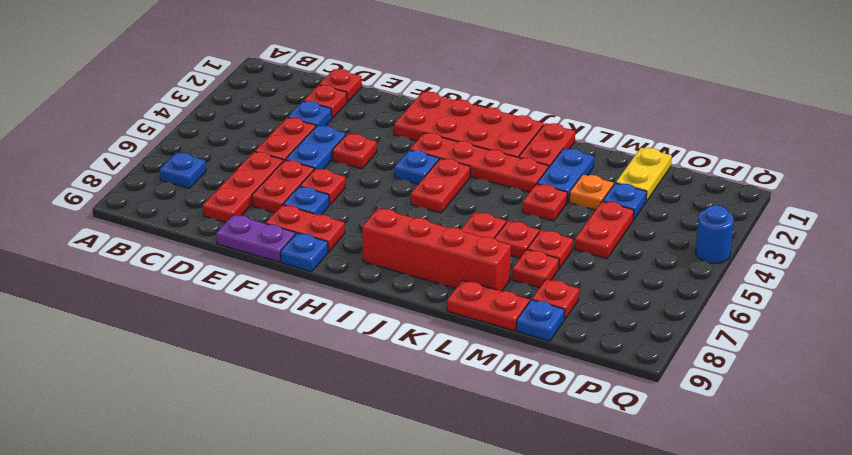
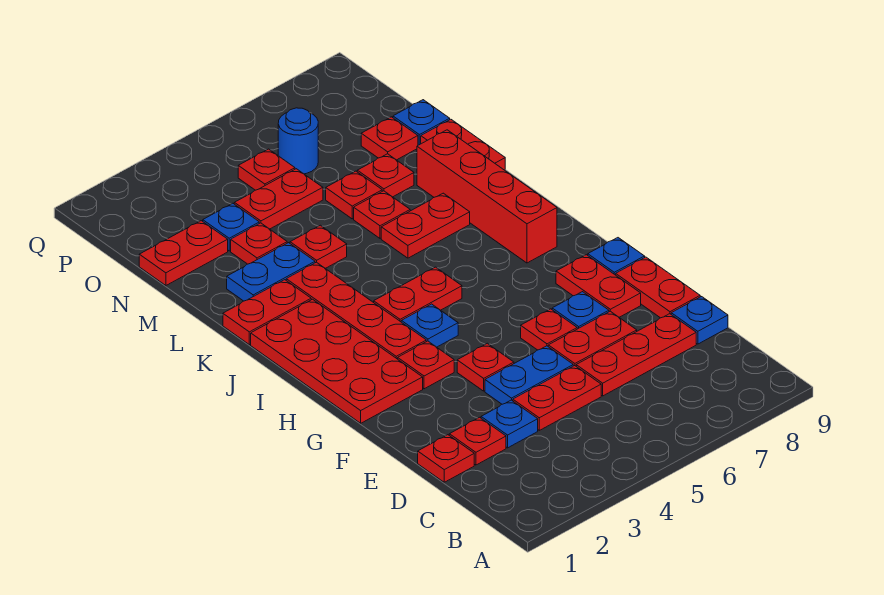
blue plate B7 level 1 -> blue plate D9 level 1
purple plate E9:F9 level 1 -> red plate E9:F9 level 1
none -> red plate G3 level 1
orange plate M3 level 1 -> red plate M3 level 1
yellow plate N1:N2 level 1 -> red plate N1:N2 level 1
none -> red plate O5 level 1
blue round brick Q4 level 1 -> blue round brick O6 level 1

